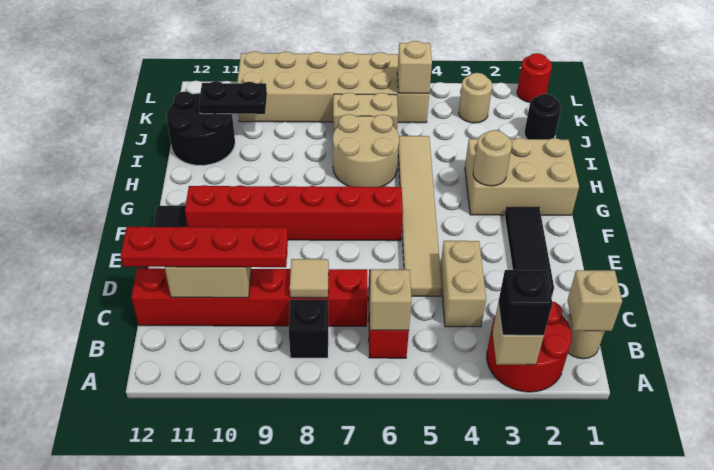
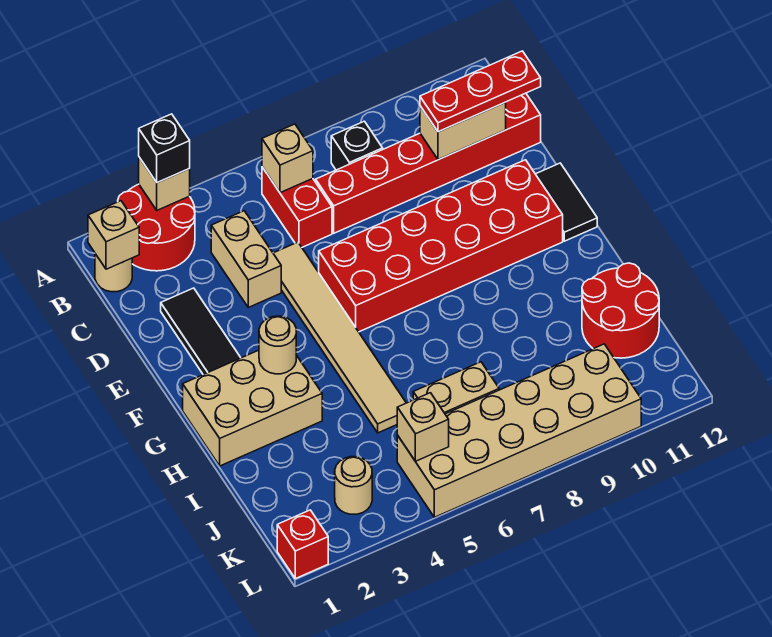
tan tile C8 level 2 -> none
red plate C9:C12 level 3 -> red plate C10:C12 level 3
red brick F6:F11 level 1 -> red brick E6:F11 level 1
tan round brick H6:I7 level 1 -> none
black round brick I11:J12 level 1 -> red round brick I11:J12 level 1
black round brick J1 level 1 -> none
black plate J10:J11 level 2 -> none
red round brick L1 level 1 -> red brick L1 level 1

